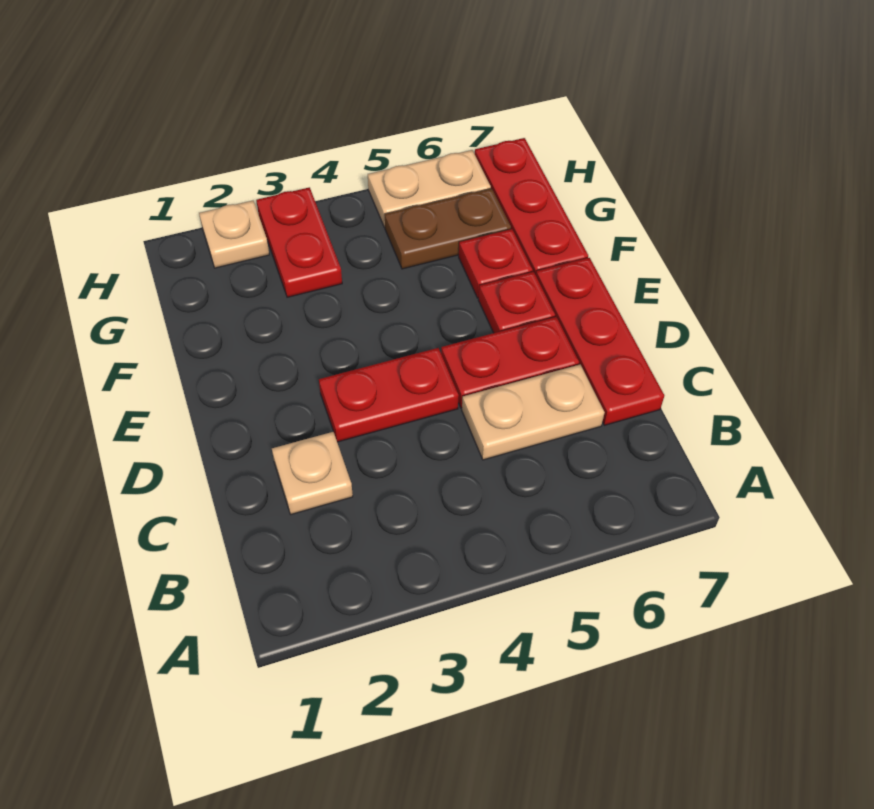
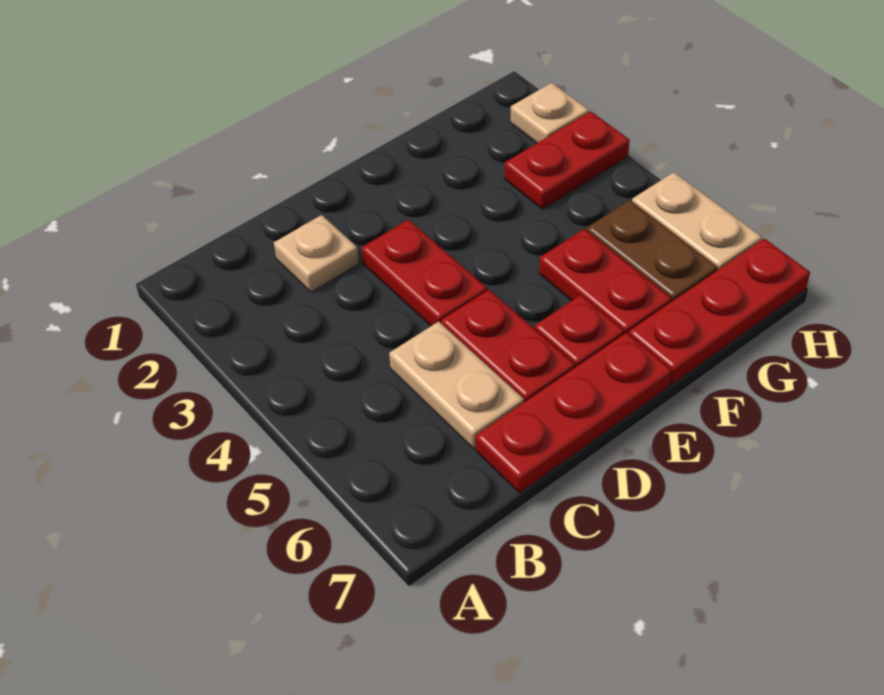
red plate F6 level 1 -> red plate F5:F6 level 1

